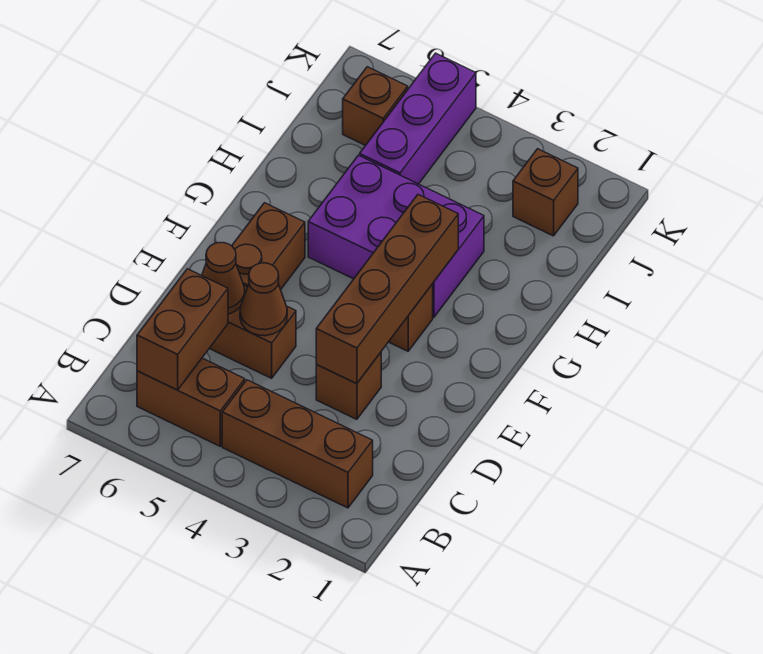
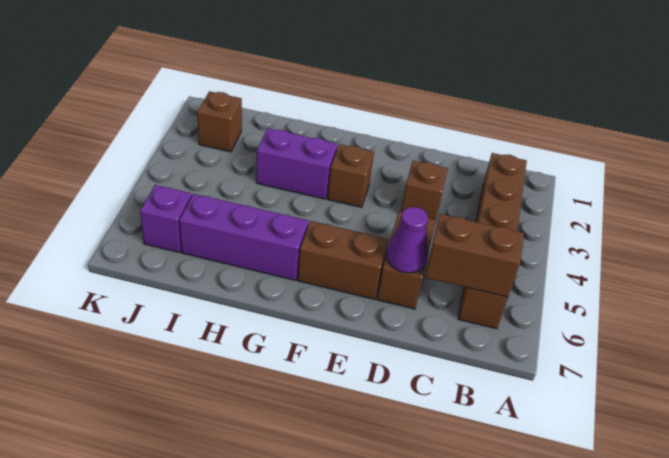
brown brick D3:G3 level 2 -> none
brown cone D5 level 2 -> none
brown cone D6 level 2 -> purple cone D6 level 2
purple brick G3:H5 level 1 -> purple brick G3:H3 level 1
purple brick I5:K5 level 1 -> purple brick G6:I6 level 1
brown brick J6 level 1 -> purple brick J6 level 1

